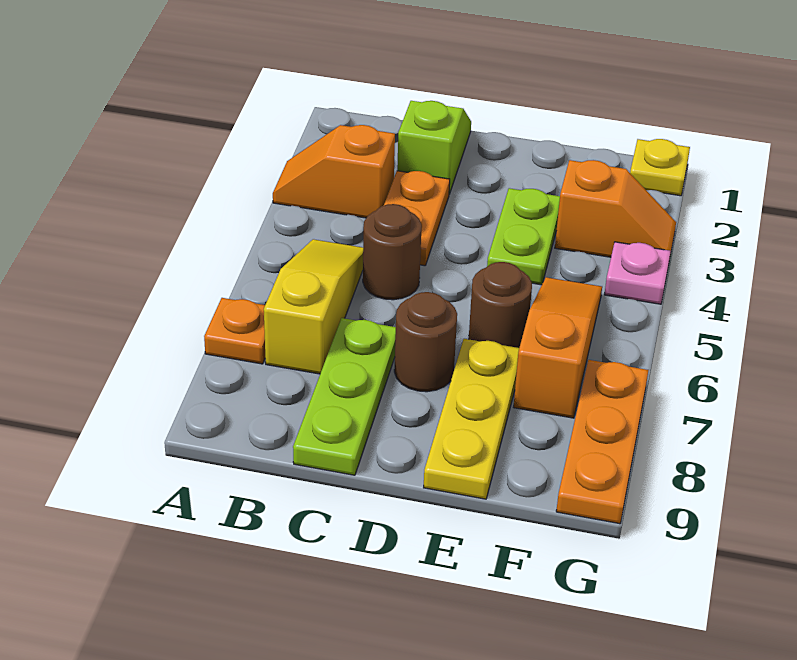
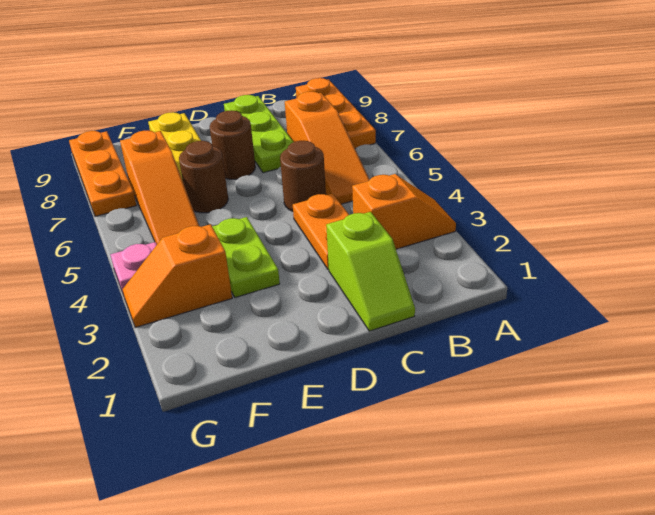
orange plate A7 level 1 -> orange plate A7:A9 level 1
yellow slope B5:B7 level 1 top 7 -> orange slope B5:B7 level 1 top 7
yellow plate G1 level 1 -> none

